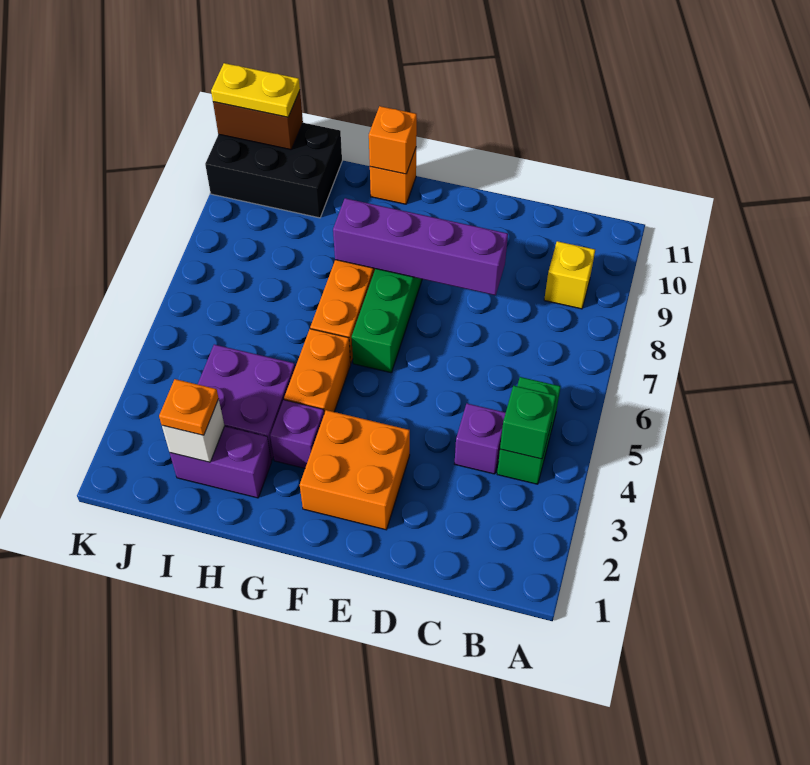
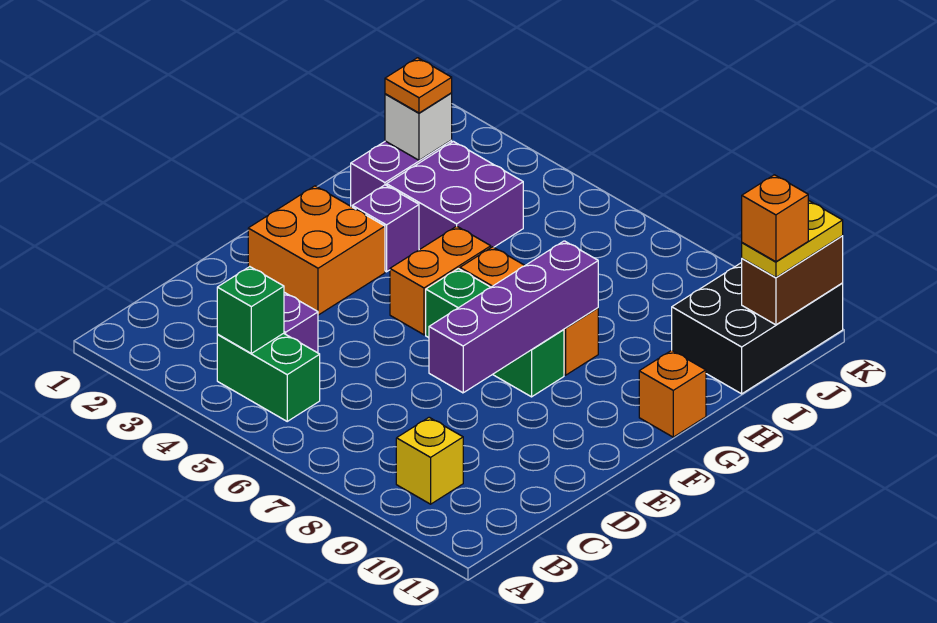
orange brick G4:G5 level 1 -> orange brick F5:G5 level 1
orange brick G11 level 2 -> orange brick J11 level 4

